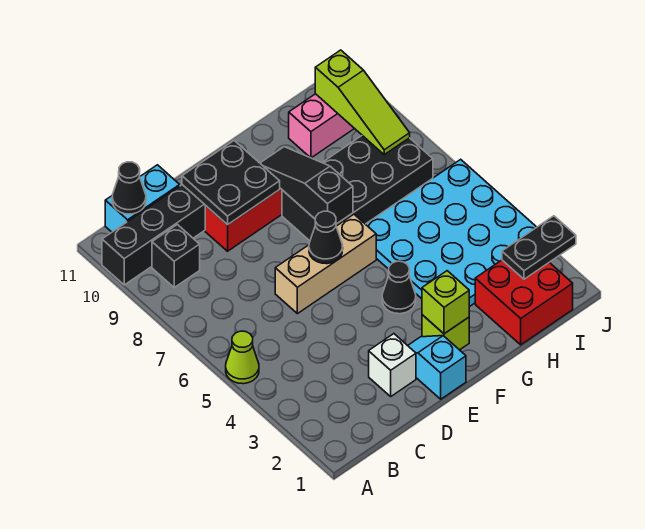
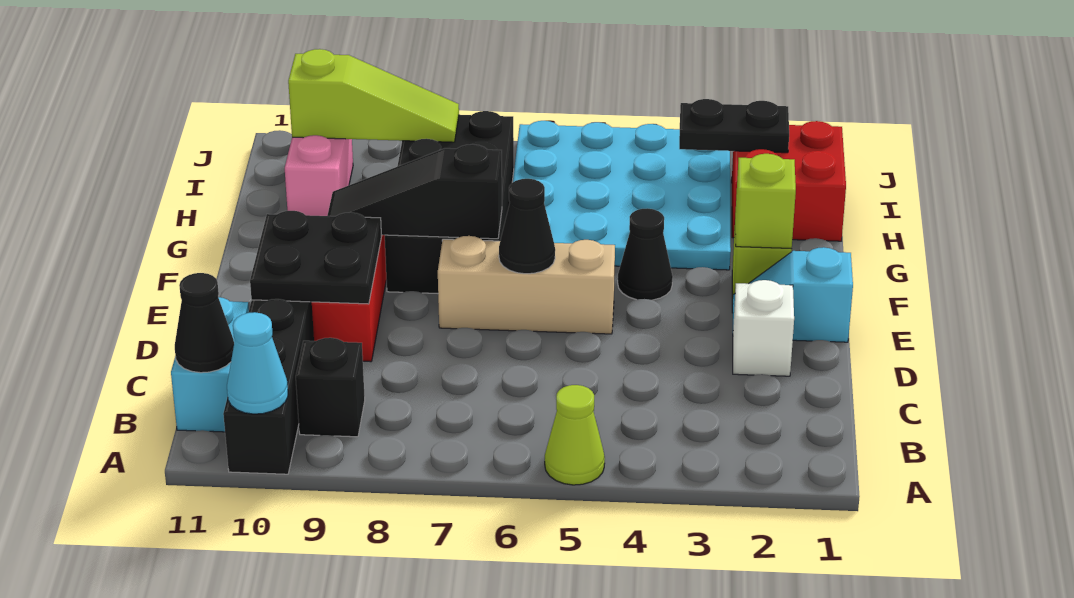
none -> cyan cone A10 level 2
tan brick D6:F6 level 1 -> tan brick E5:E7 level 1
black plate I2:J2 level 2 -> black plate I2:I3 level 2

